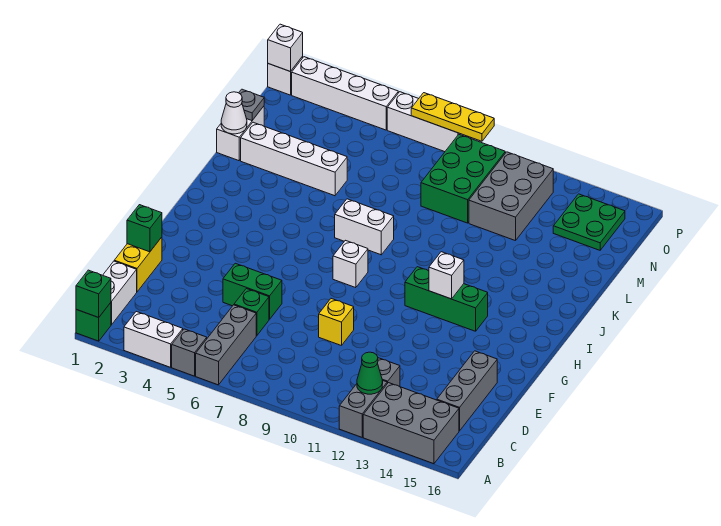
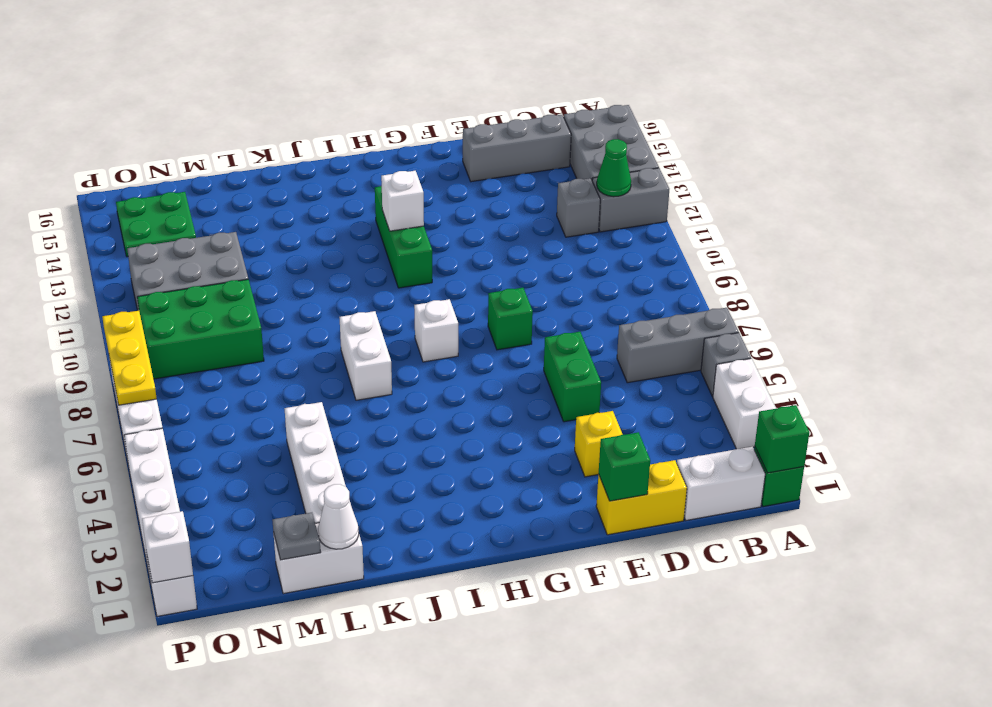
green brick D6 level 1 -> green brick F8 level 1
yellow brick E9 level 1 -> yellow brick E3 level 1

